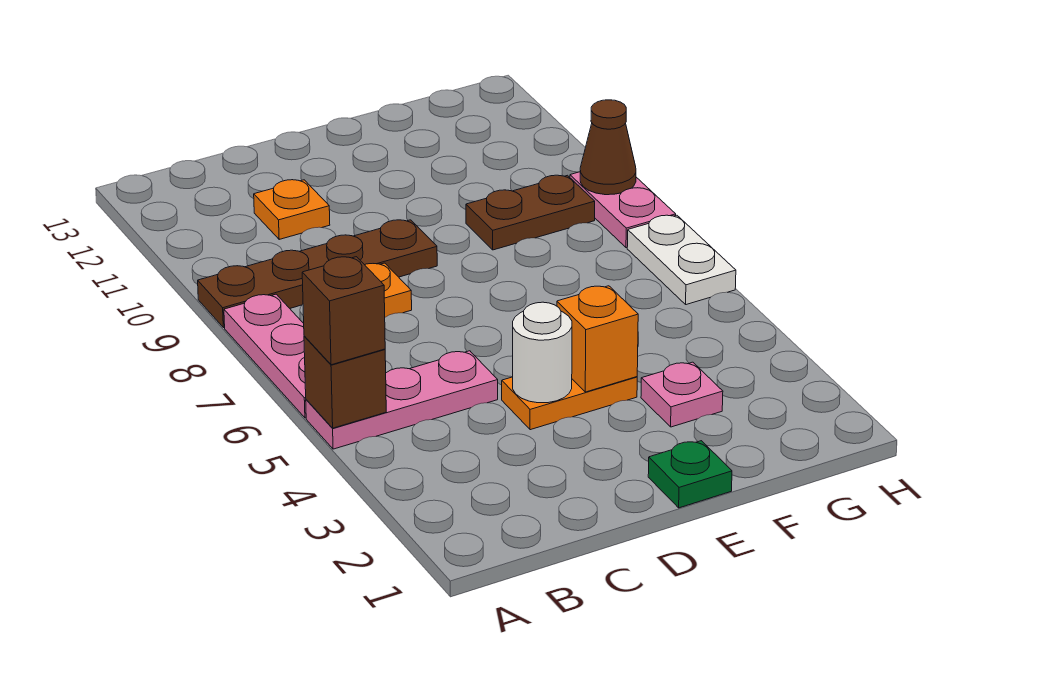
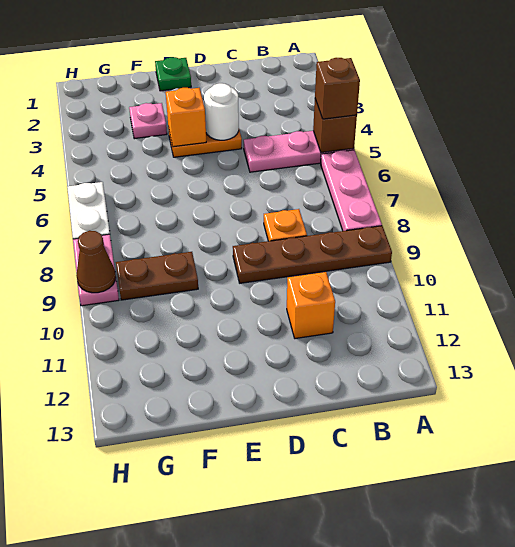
orange plate C11 level 1 -> orange brick C11 level 1

